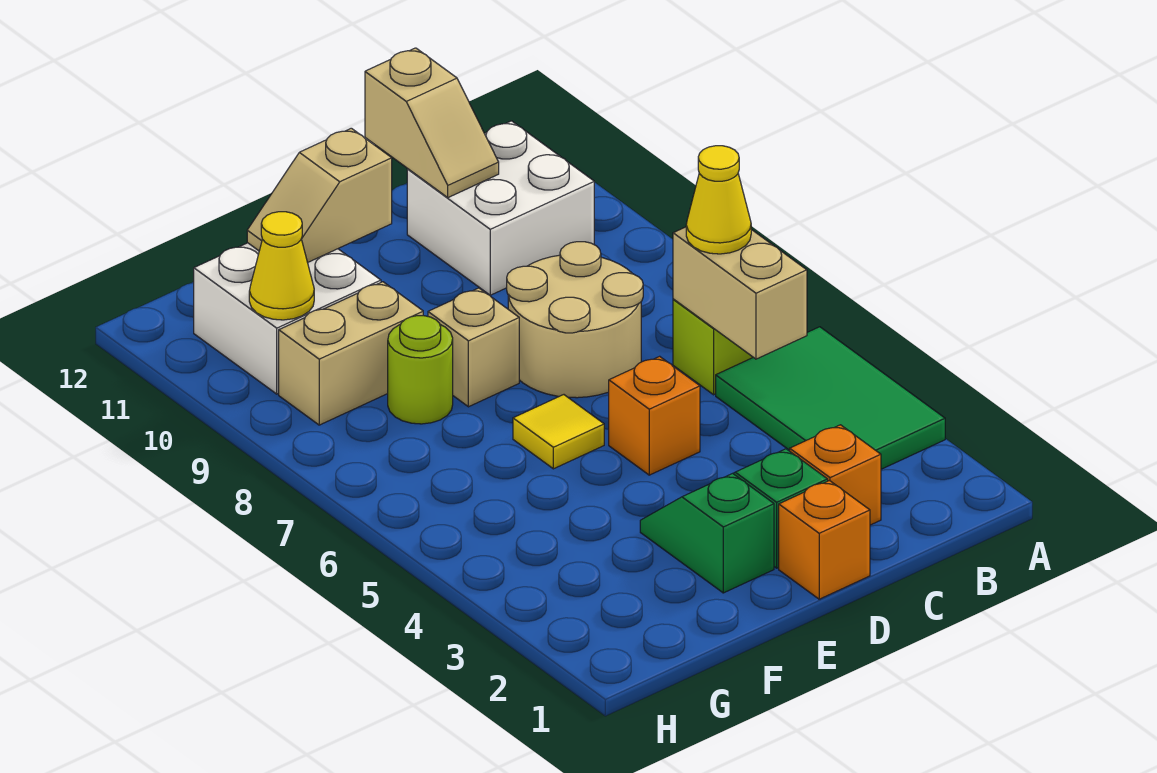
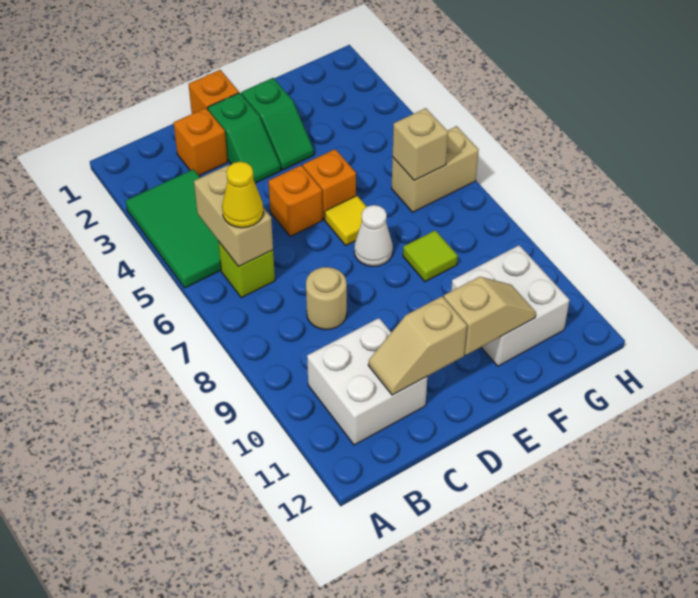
tan round brick C7:D8 level 1 -> tan round brick C8 level 1
tan slope C11:C12 level 2 top 12 -> tan slope C11:D11 level 2 top D
none -> orange brick E5 level 1
none -> white cone E7 level 1
tan brick E8 level 1 -> tan brick G6 level 2
lime round brick F8 level 1 -> lime tile F8 level 1
tan brick F9:G9 level 1 -> tan brick G6:H6 level 1
yellow cone G10 level 2 -> none

